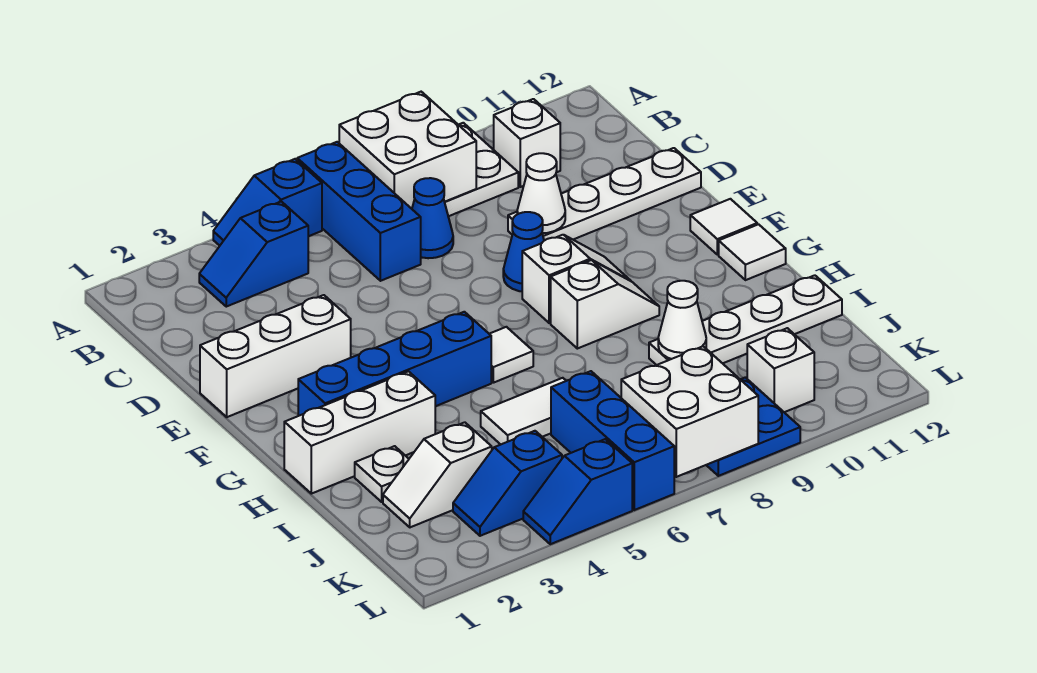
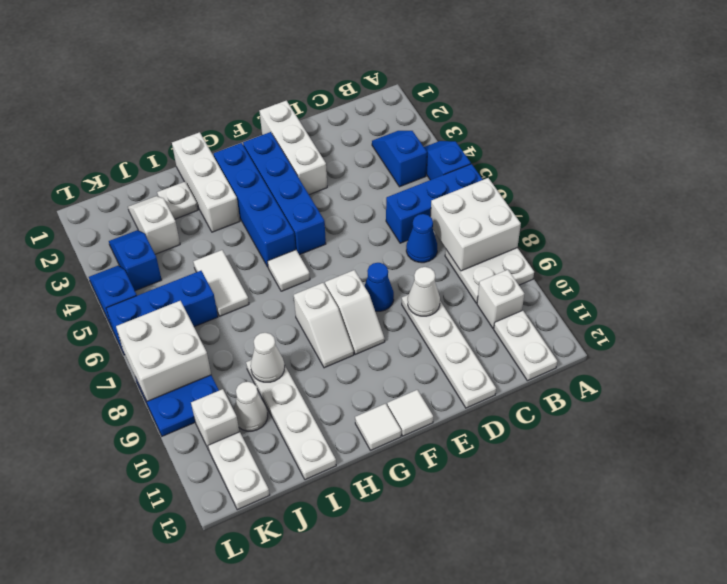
none -> white plate B11:B12 level 1
none -> blue brick F2:F5 level 1
none -> white cone J10 level 1
none -> white plate K11:K12 level 1

